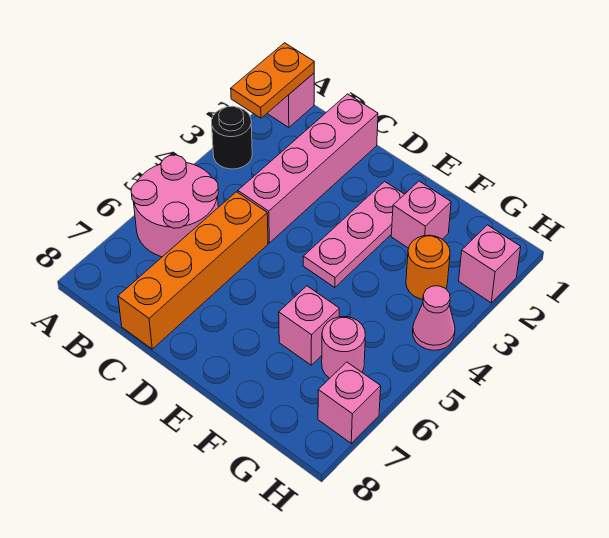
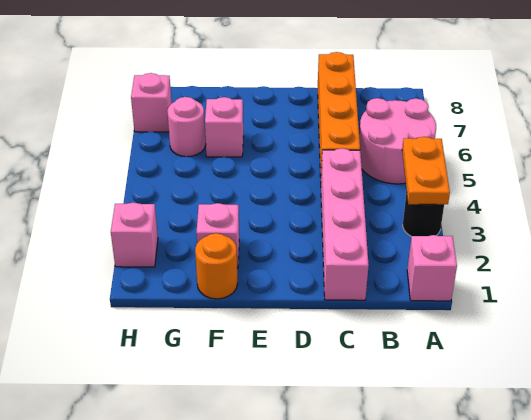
orange plate A1:A2 level 2 -> orange plate A3:A4 level 2
pink plate E2:E4 level 1 -> none
orange round brick G3 level 1 -> orange round brick F1 level 1
pink cone H4 level 1 -> none

